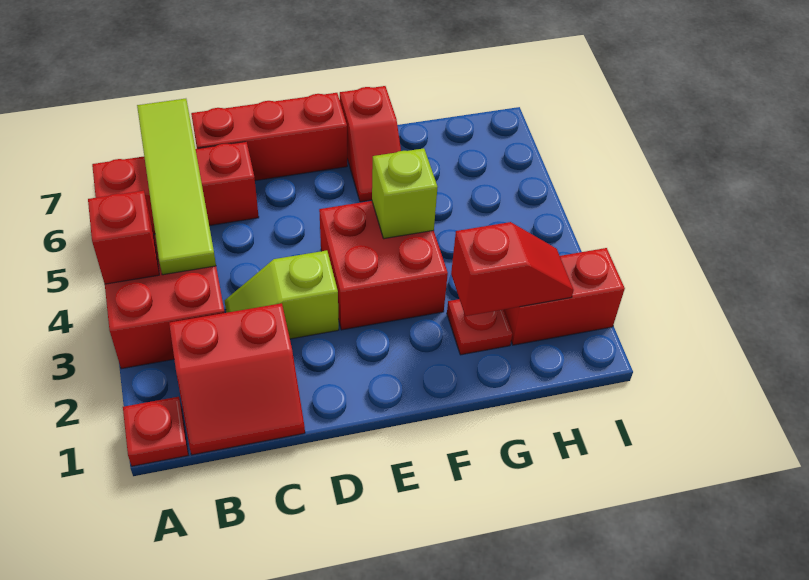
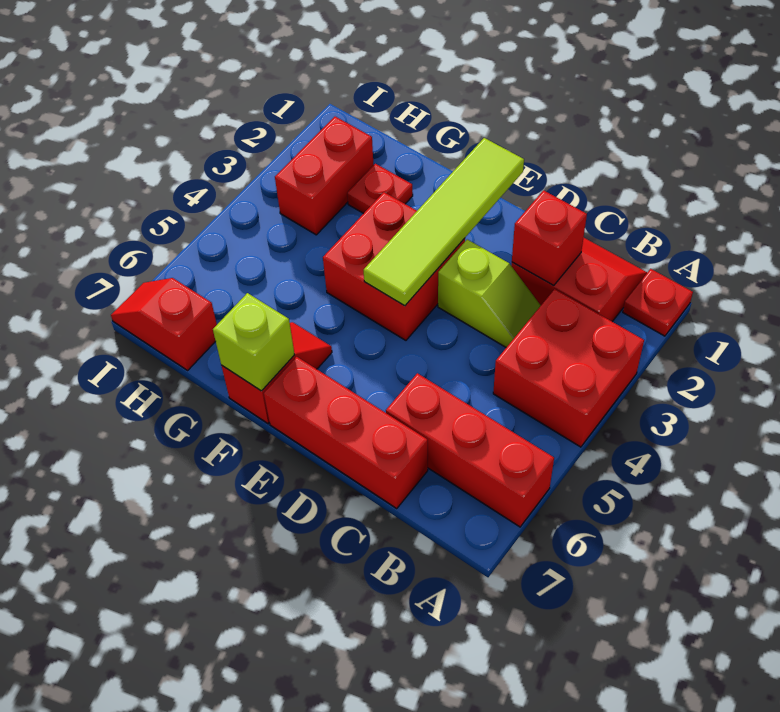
red brick A4 level 2 -> red brick C2 level 2
lime tile B4:B7 level 2 -> lime tile E1:E4 level 2
lime brick F4 level 2 -> lime brick F7 level 2
red slope G2:H2 level 2 top G -> red slope H7:I7 level 1 top H
red brick H2:I2 level 1 -> red brick H2:H3 level 1

